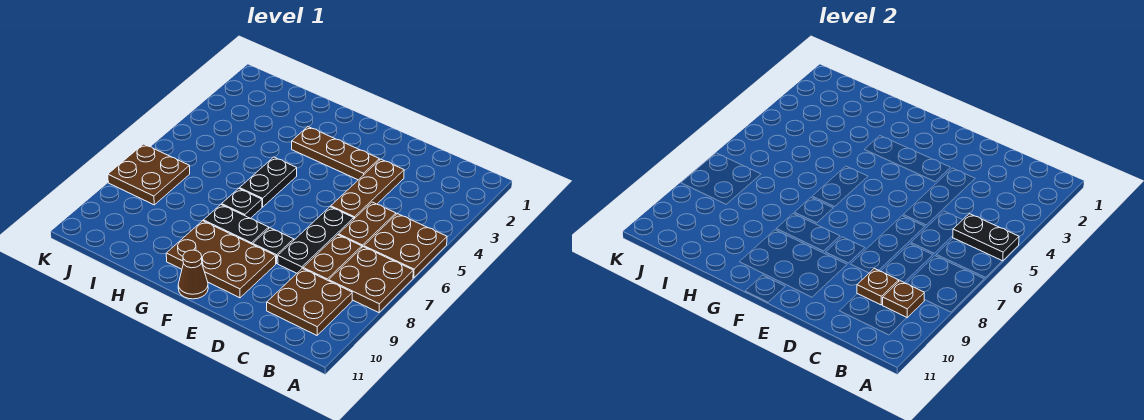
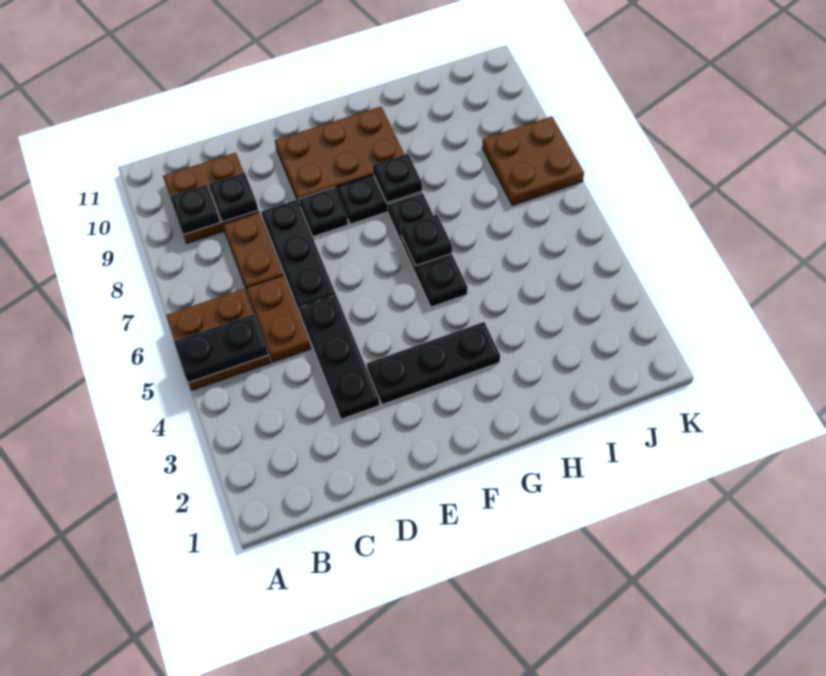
brown plate A7:B8 level 1 -> none
brown plate B9 level 2 -> black plate B9 level 2
brown plate C9 level 2 -> black plate C9 level 2
brown plate D3:D5 level 1 -> black plate D3:D5 level 1
brown plate E3:G3 level 1 -> black plate E3:G3 level 1
brown cone F11 level 1 -> none
none -> black plate G6 level 2
none -> black plate G8 level 2

